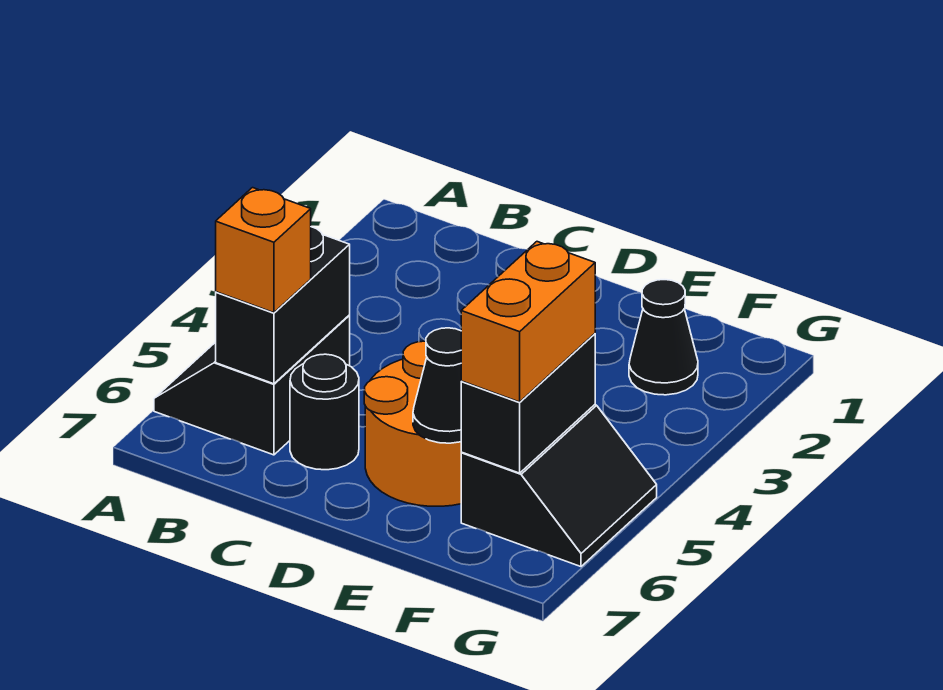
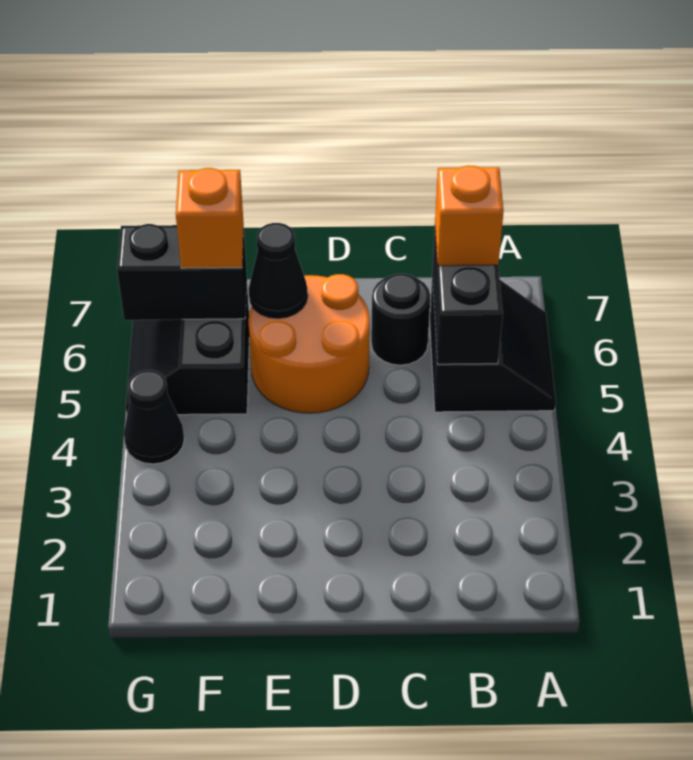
black cone F2 level 1 -> black cone G4 level 1
black brick F5:F6 level 2 -> black brick F6:G6 level 2
orange brick F5:F6 level 3 -> orange brick F6 level 3

